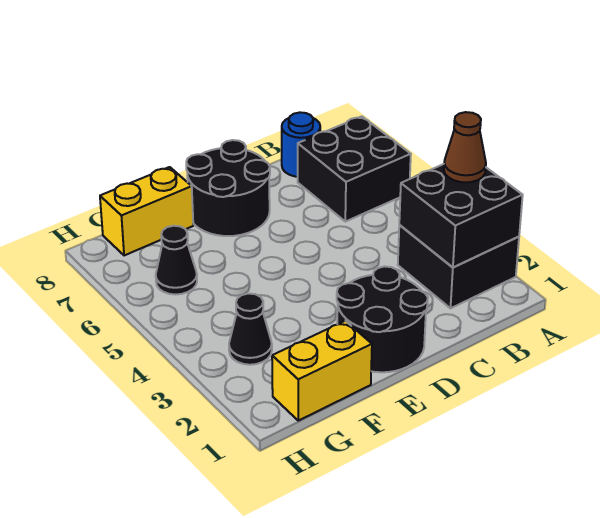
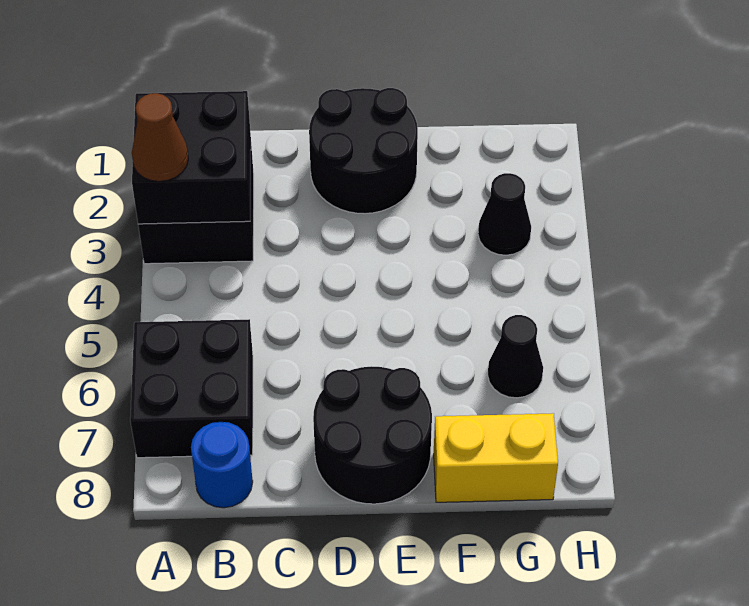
yellow brick F1:G1 level 1 -> none

